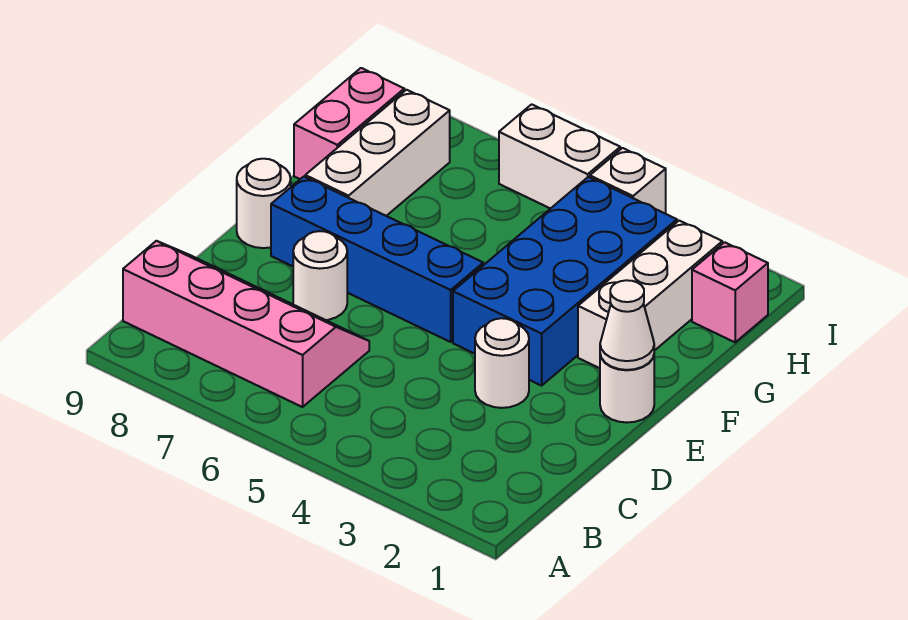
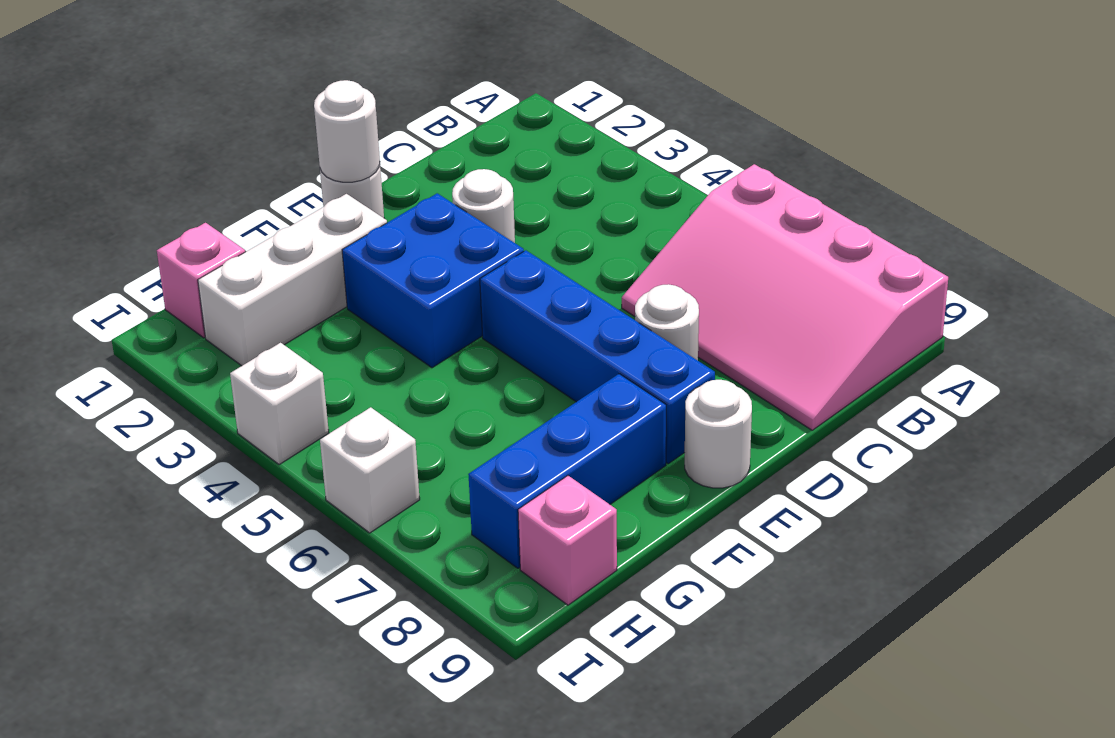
pink slope B6:C9 level 1 top B -> pink slope A6:C9 level 1 top A
white cone E1 level 2 -> white round brick E1 level 2
blue brick E3:H4 level 1 -> blue brick E3:F4 level 1
white brick F8:H8 level 1 -> blue brick F8:H8 level 1
pink brick G9:H9 level 1 -> pink brick H9 level 1
white brick I5:I6 level 1 -> white brick I6 level 1

